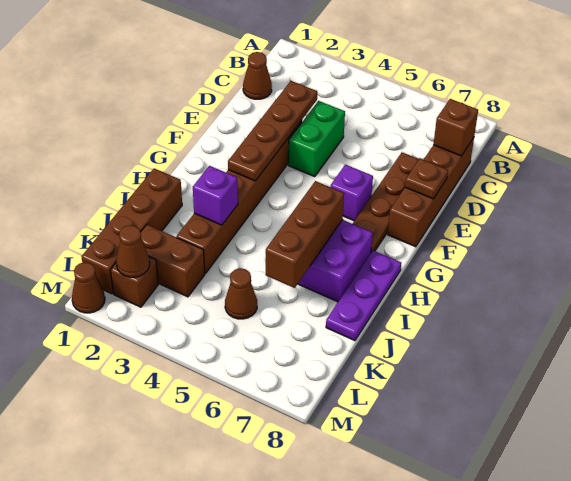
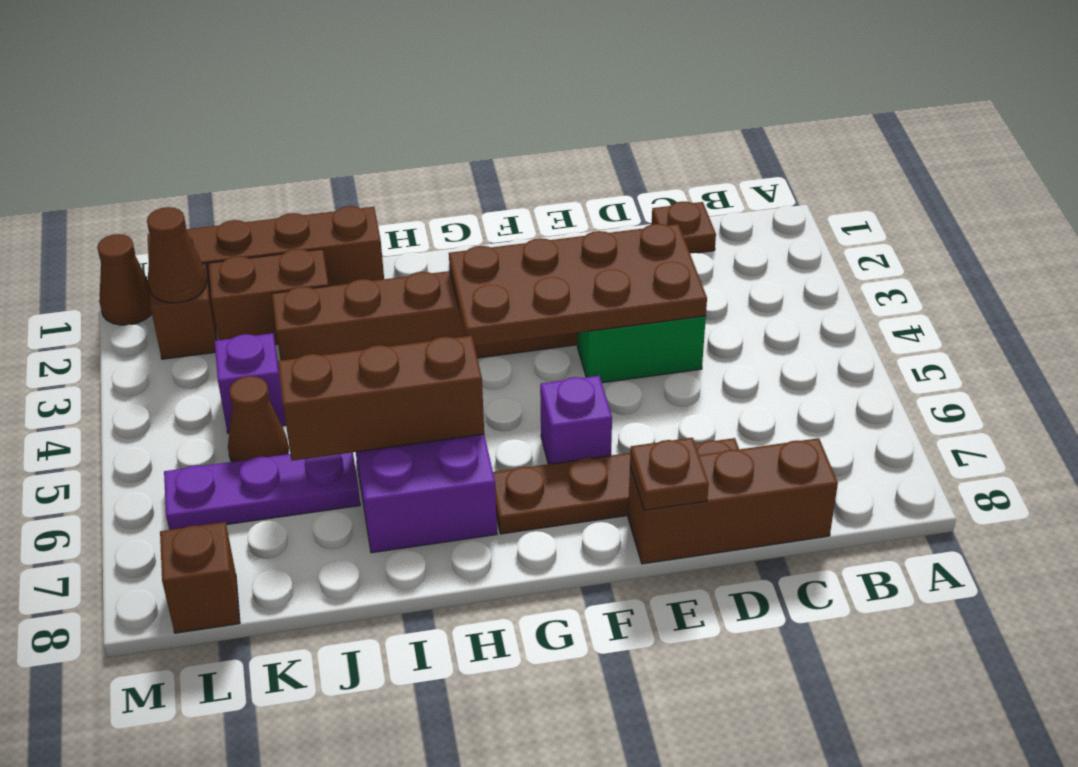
brown cone C1 level 1 -> brown plate C1 level 1
brown brick C8:F8 level 1 -> brown brick C8:E8 level 1
brown brick C8 level 2 -> brown brick L8 level 1
brown plate D3:G3 level 2 -> brown plate D3:G4 level 2
purple plate H8:J8 level 1 -> purple plate J6:L6 level 1
purple brick I3 level 2 -> purple brick K4 level 1
brown brick K2:K3 level 1 -> brown brick J2:K2 level 1

